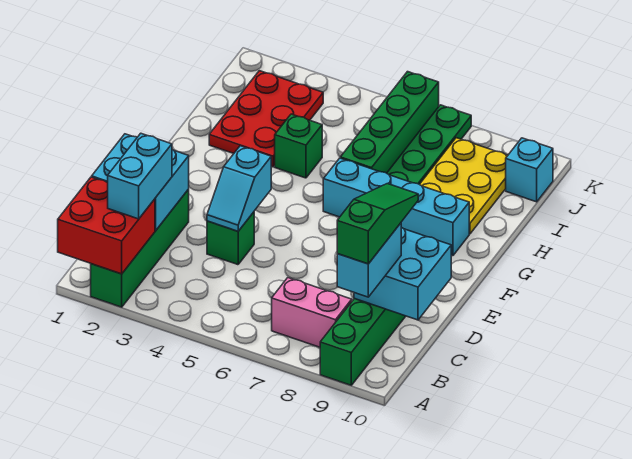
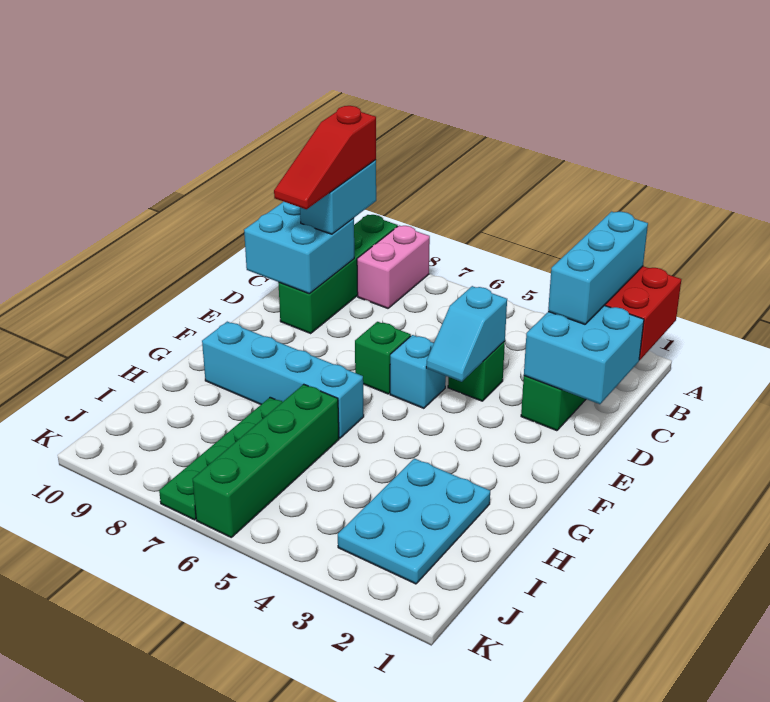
cyan brick B2:C2 level 3 -> cyan brick A2:C2 level 3
pink brick B7:B8 level 1 -> pink brick A8:B8 level 1
green slope B9:D9 level 4 top B -> red slope B9:D9 level 4 top B
cyan slope D4:E4 level 2 top E -> cyan slope D4:E4 level 2 top D
red plate H2:J3 level 1 -> cyan plate H2:J3 level 1
green brick H4 level 1 -> green brick E6 level 1
yellow plate H8:J9 level 1 -> none
cyan brick J10 level 1 -> cyan brick E5 level 1

